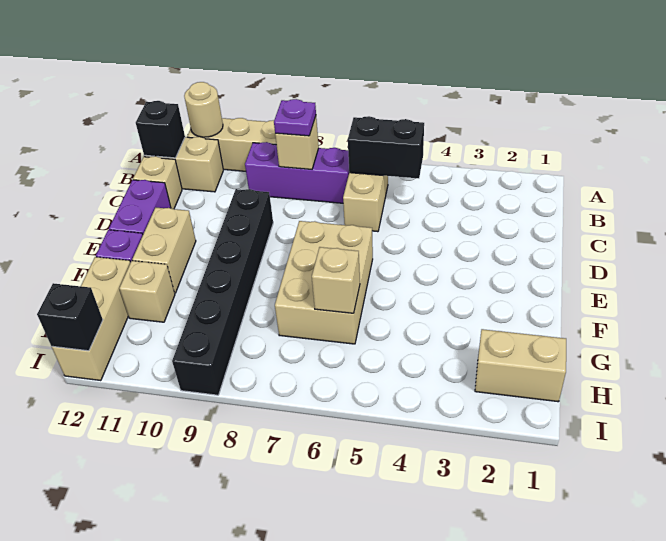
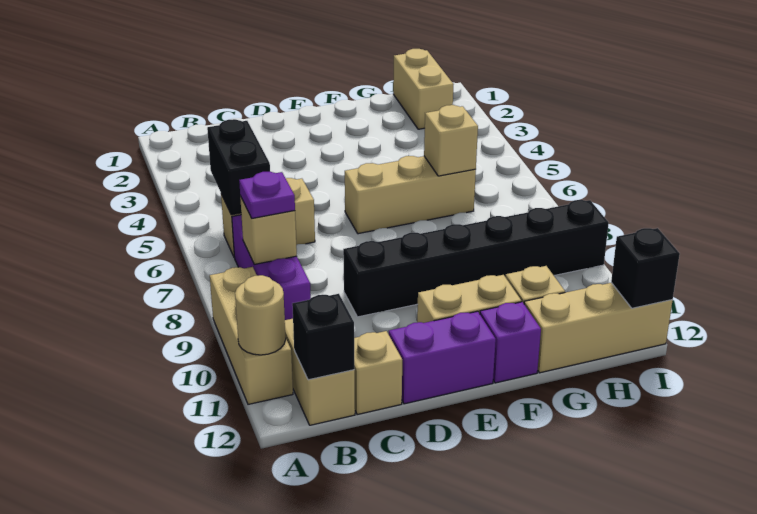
tan brick E6:G7 level 1 -> tan brick E6:G6 level 1

